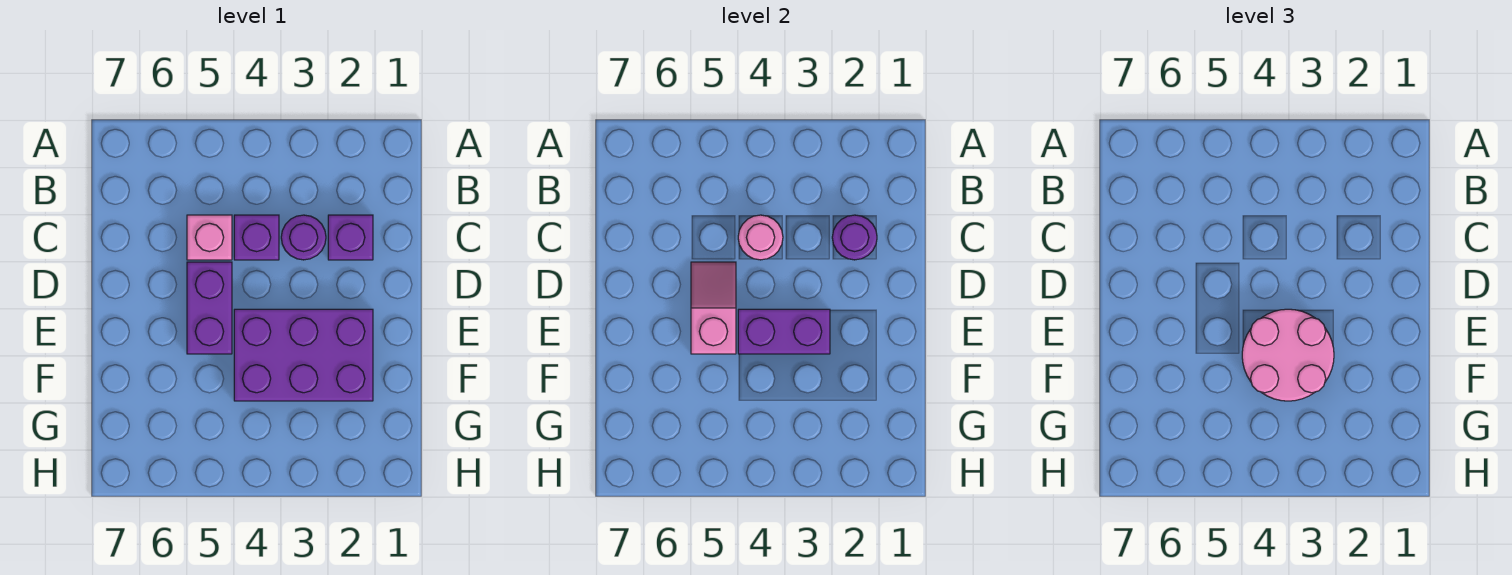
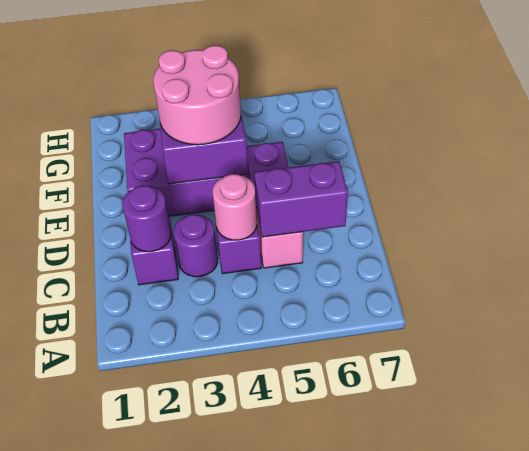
none -> purple brick C5:C6 level 2
pink slope D5:E5 level 2 top E -> none

